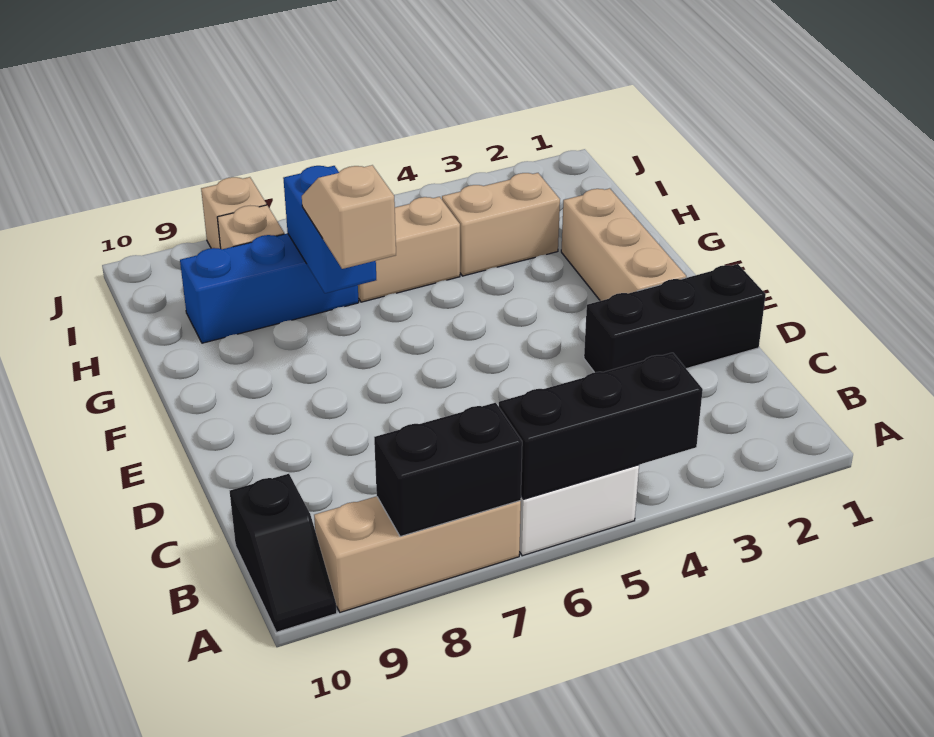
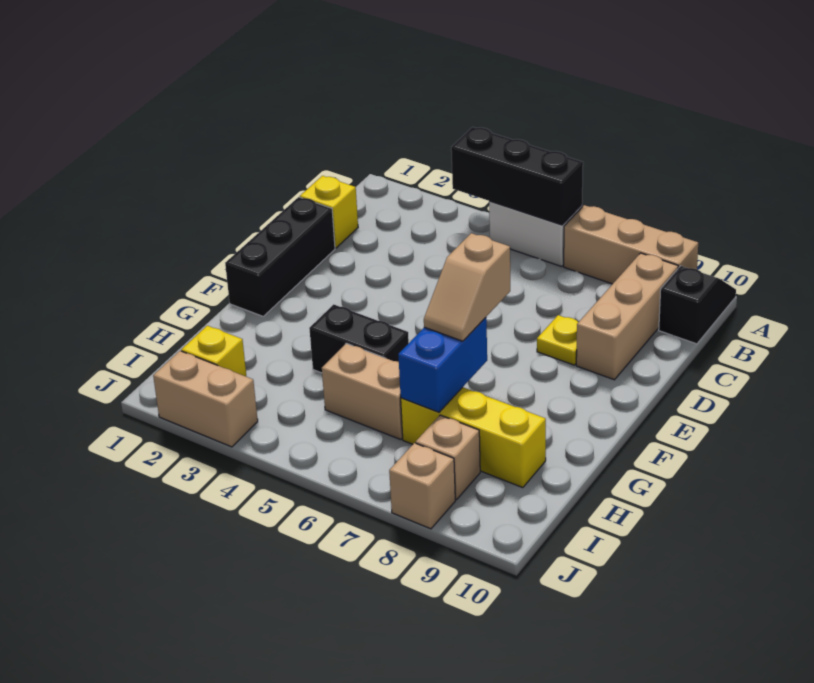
black brick A7:A8 level 2 -> black brick G4:G5 level 1
none -> yellow brick C1 level 1
black brick D1:D3 level 1 -> black brick D1:F1 level 1
none -> yellow plate D8 level 1
tan brick E2:G2 level 1 -> tan brick B9:D9 level 1
tan brick H3:H4 level 1 -> tan brick J2:J3 level 1
blue brick H7:H9 level 1 -> yellow brick H7:H9 level 1
none -> yellow brick I2 level 1

